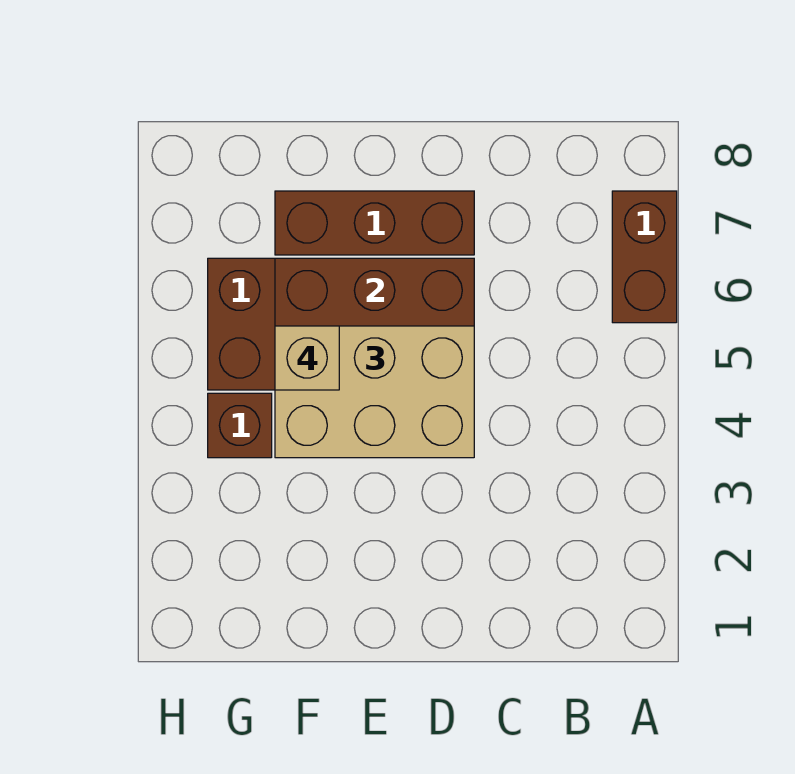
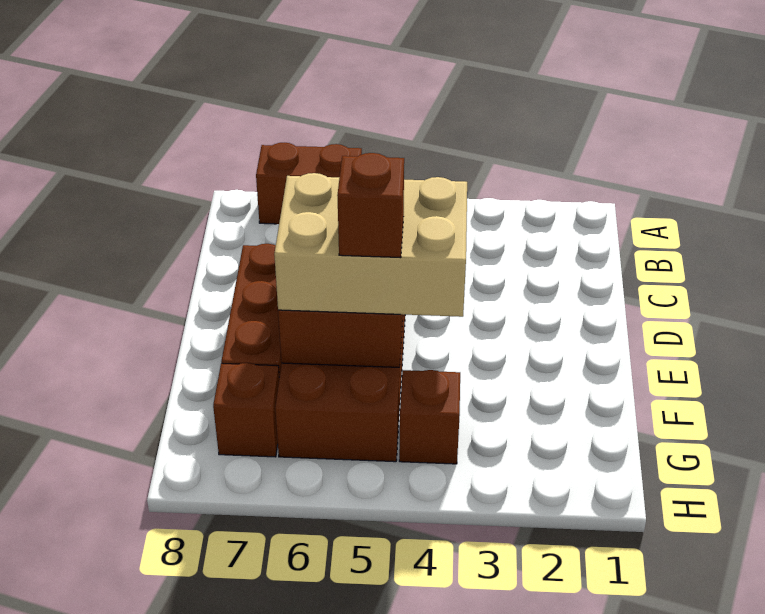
tan brick D4:F5 level 3 -> tan brick E4:F6 level 3
tan brick F5 level 4 -> brown brick F5 level 4
none -> brown brick G7 level 1

